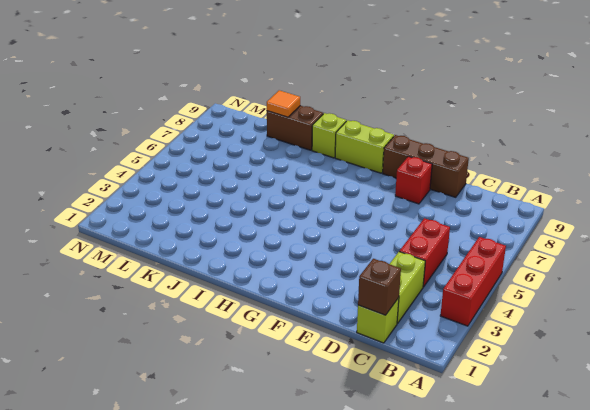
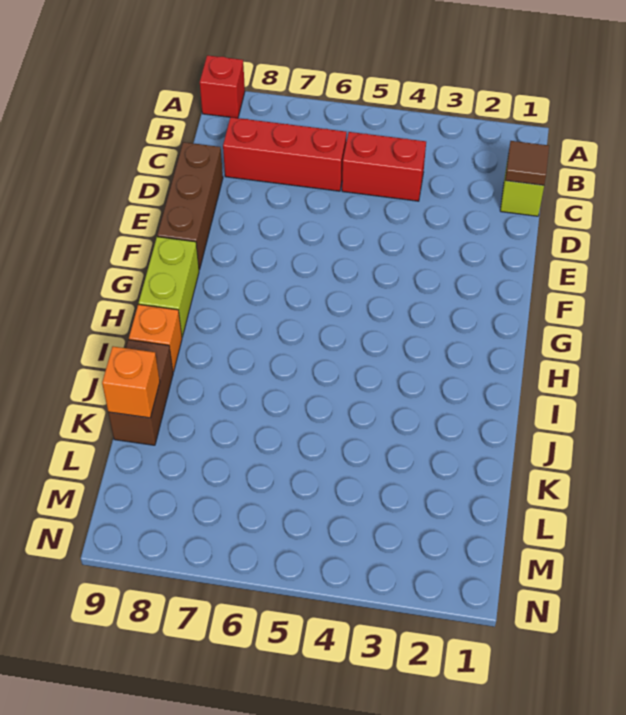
red brick A3:A5 level 1 -> red brick C6:C8 level 1
brown brick C1 level 2 -> brown tile C1 level 2
lime brick C2:C3 level 1 -> none
red brick E8 level 1 -> red brick A9 level 1
lime brick I9 level 1 -> orange brick I9 level 1
orange tile K9 level 2 -> orange brick K9 level 2

